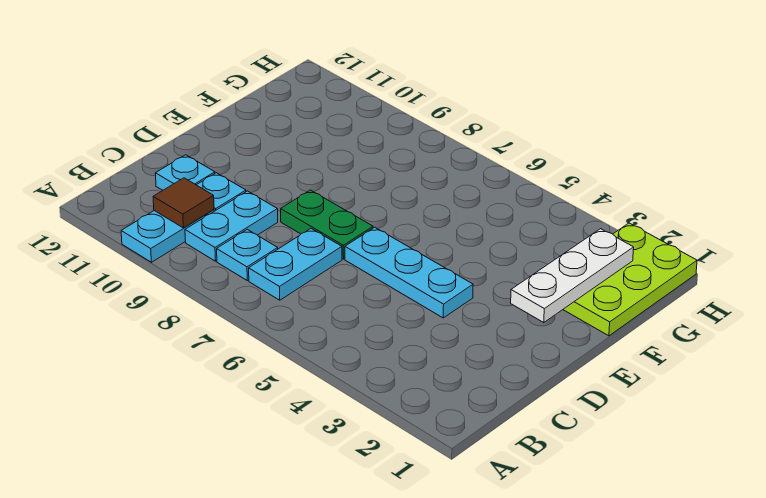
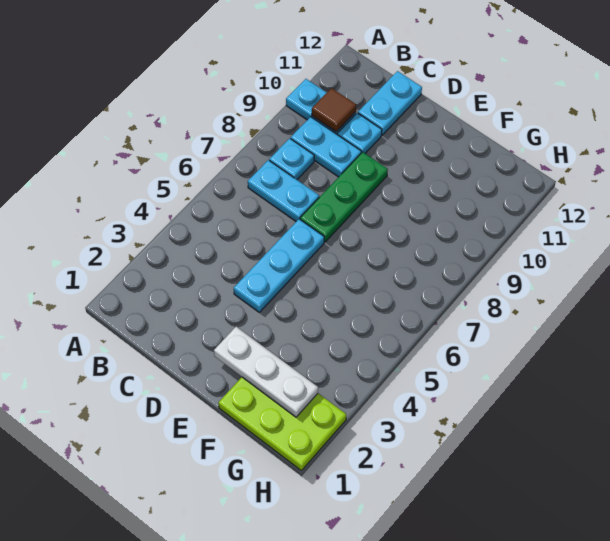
cyan plate C11 level 1 -> cyan plate C11:C12 level 1
green plate D7:D8 level 1 -> green plate D7:D9 level 1

